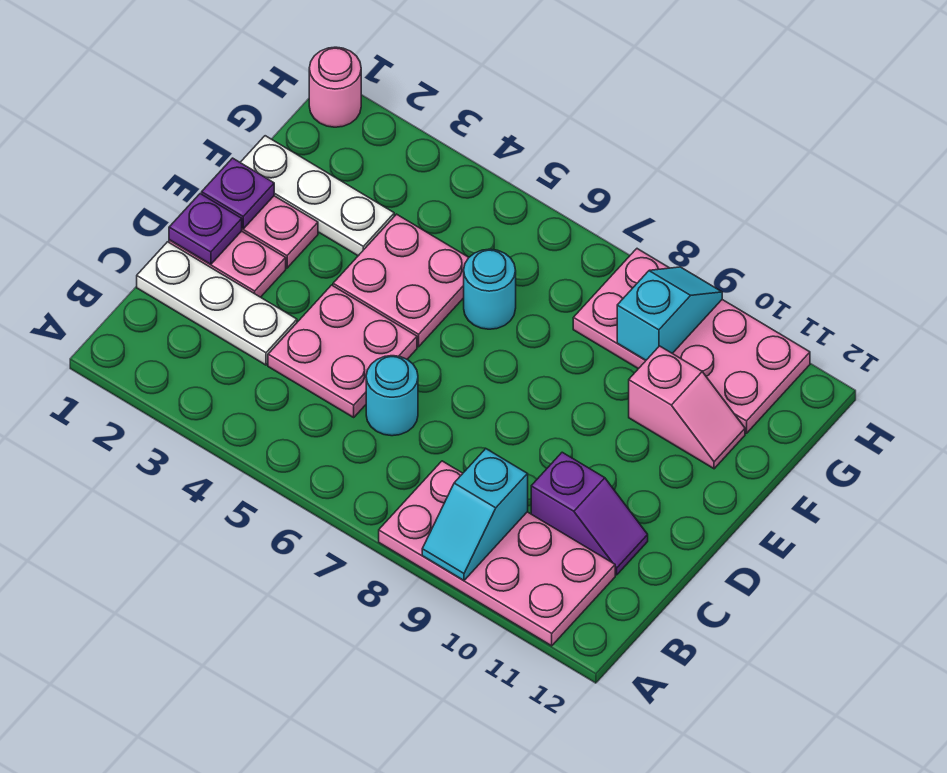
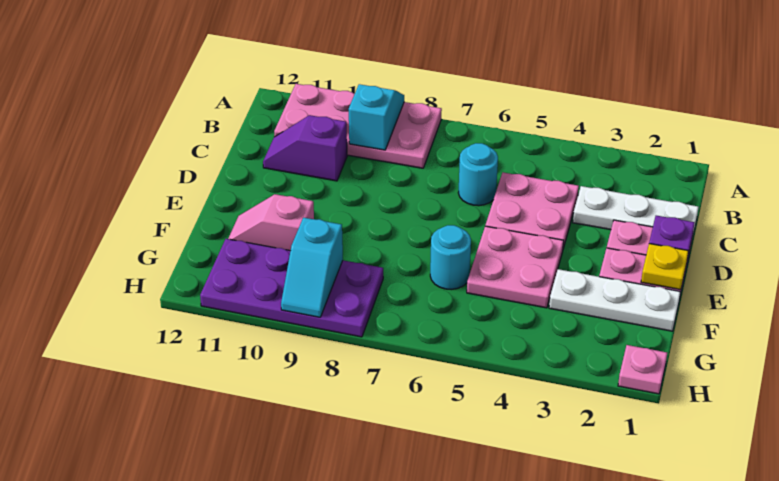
purple plate E1 level 2 -> yellow plate E1 level 2
pink plate G8:H11 level 1 -> purple plate G8:H11 level 1
pink round brick H1 level 1 -> pink plate H1 level 1

